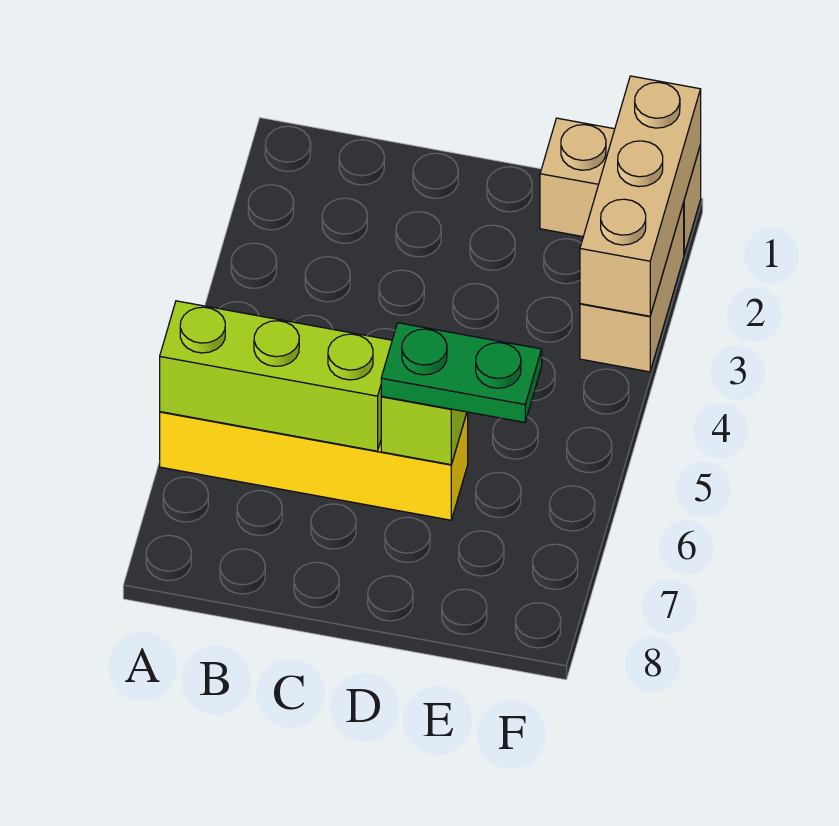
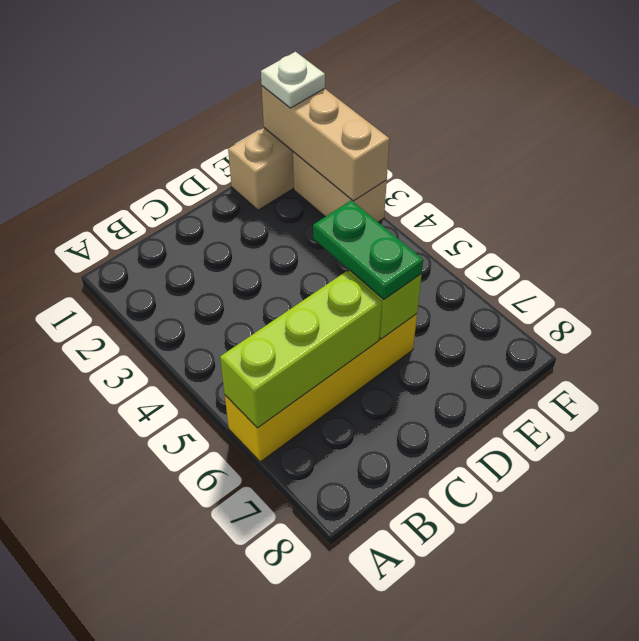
green plate D6:E6 level 3 -> green plate D5:D6 level 3
none -> white plate F1 level 3

